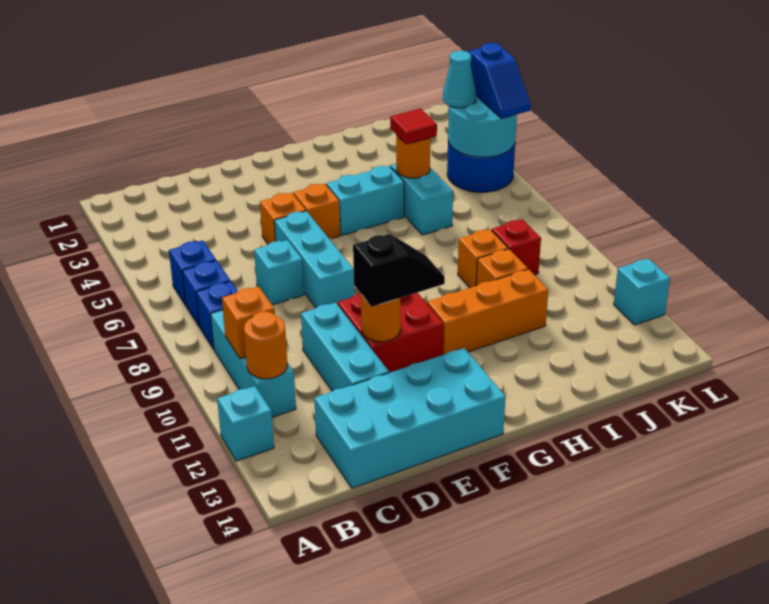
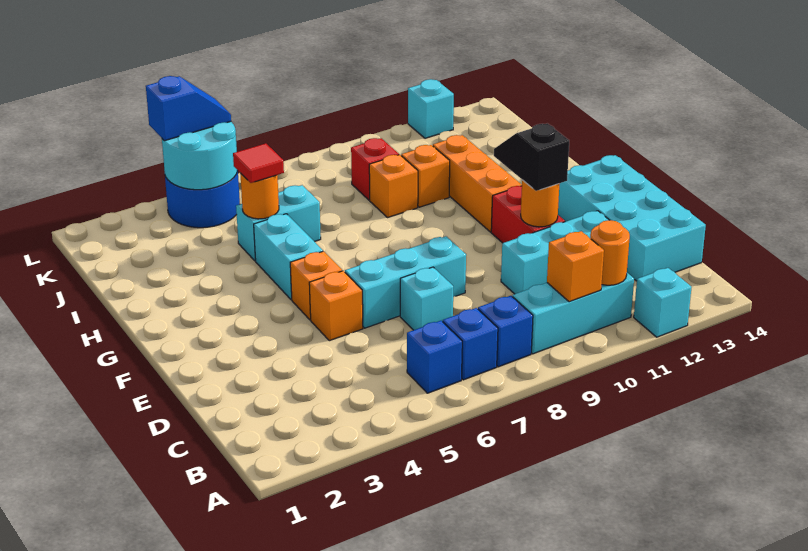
red brick E10:F11 level 1 -> red brick E11:F11 level 1
cyan cone K4 level 3 -> none

